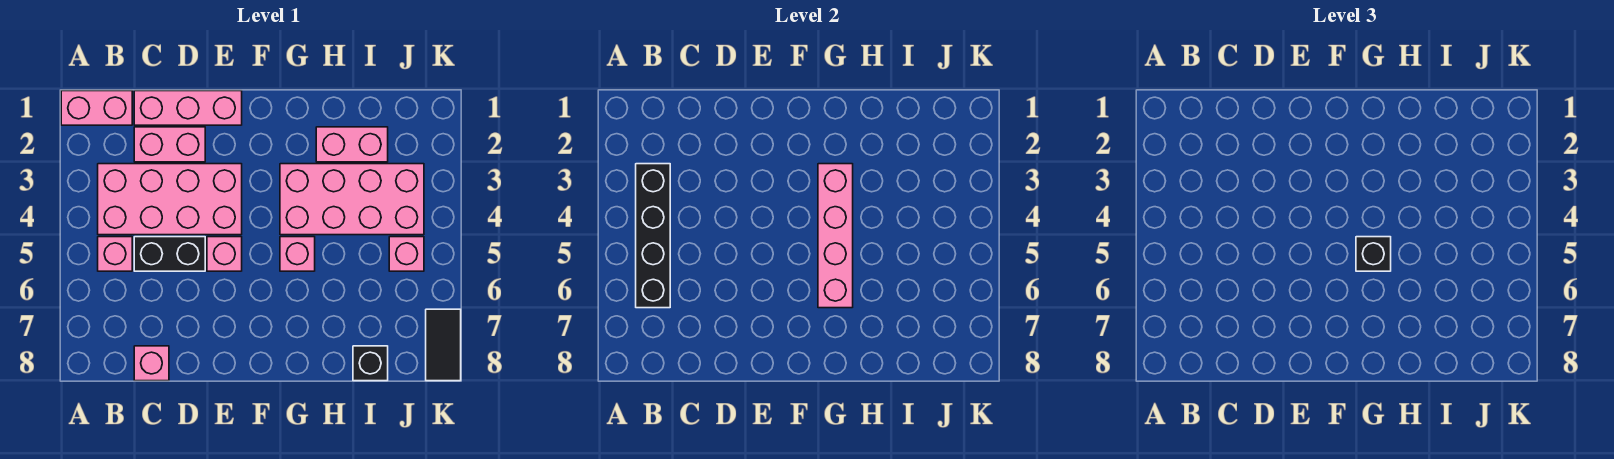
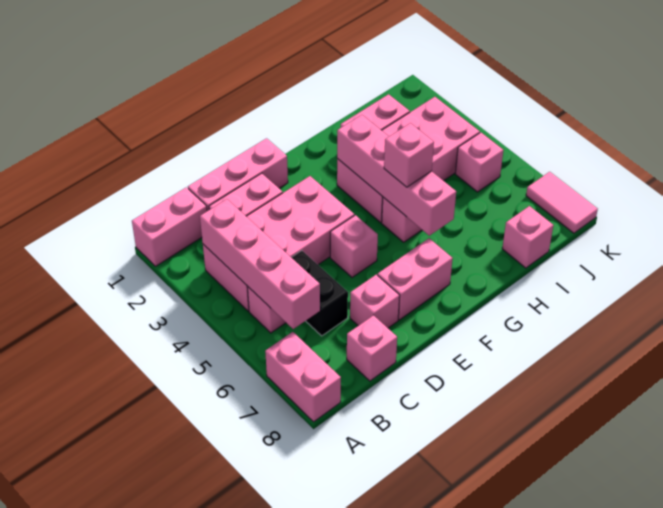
none -> pink brick A7:A8 level 1
black brick B3:B6 level 2 -> pink brick B3:B6 level 2
black brick C5:D5 level 1 -> black brick C5:C6 level 1
none -> pink brick D7 level 1
none -> pink brick E7:F7 level 1
black brick G5 level 3 -> pink brick G5 level 3
black brick I8 level 1 -> pink brick I8 level 1
black tile K7:K8 level 1 -> pink tile K7:K8 level 1

